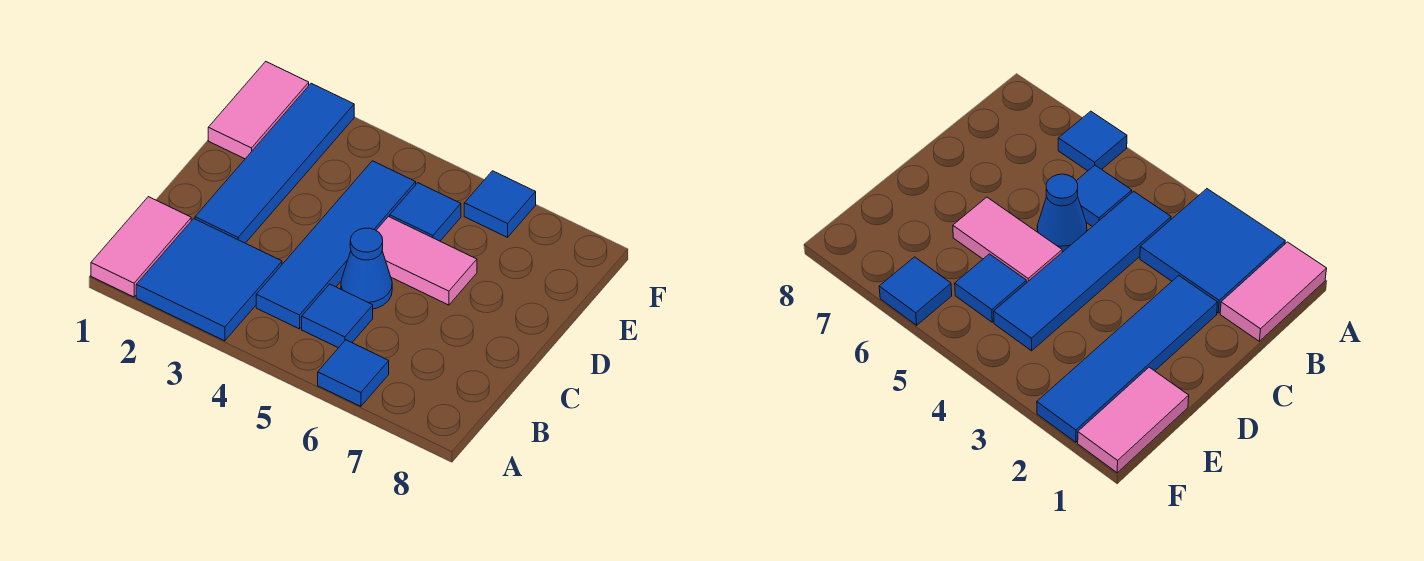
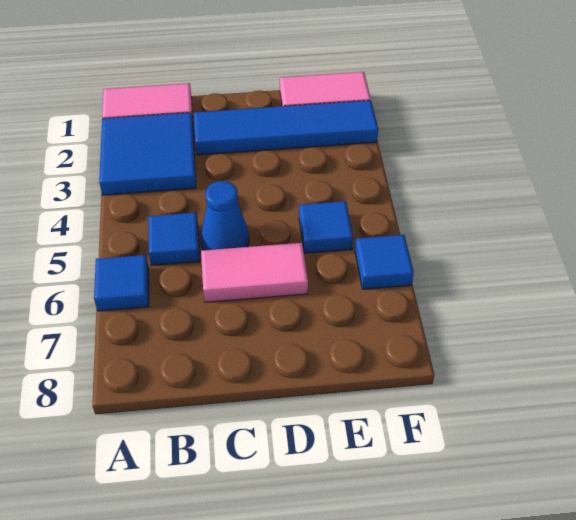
blue tile B4:E4 level 1 -> none
pink tile D5:D6 level 1 -> pink tile C6:D6 level 1

